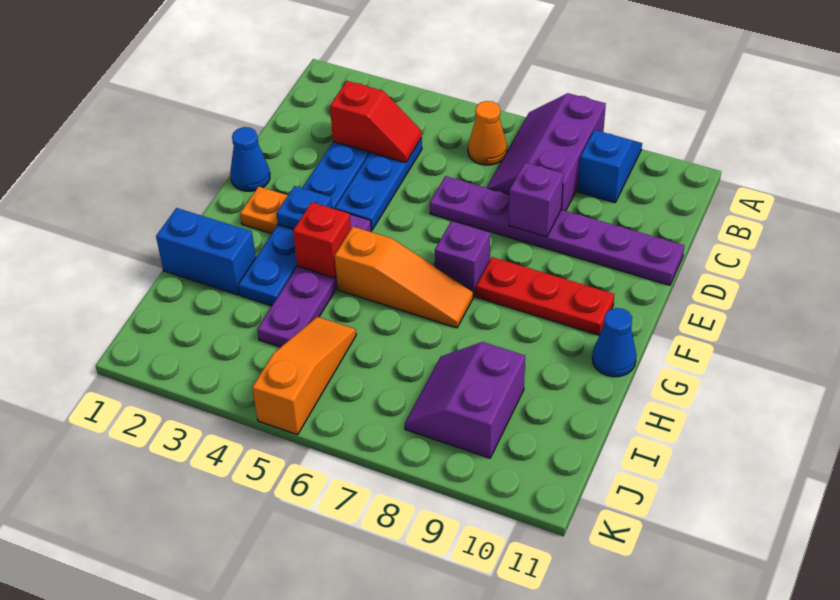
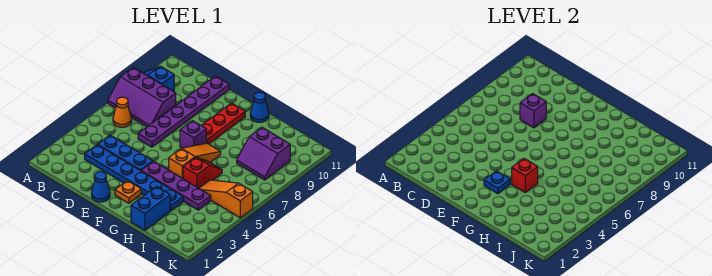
red slope C3:C4 level 2 top 3 -> red slope H5:H6 level 1 top 5

